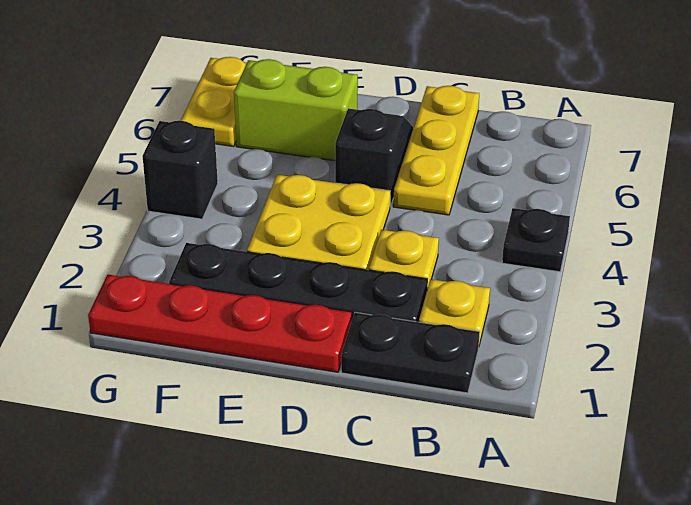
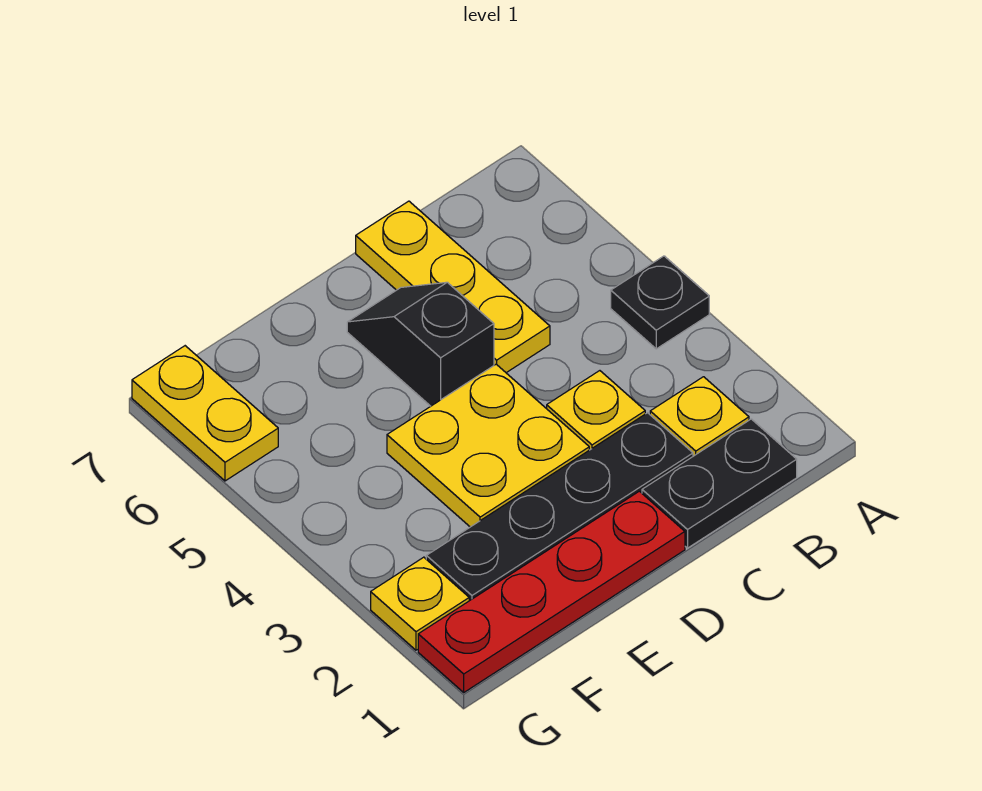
lime brick E6:F6 level 1 -> none
none -> yellow plate G2 level 1
black brick G4 level 1 -> none

